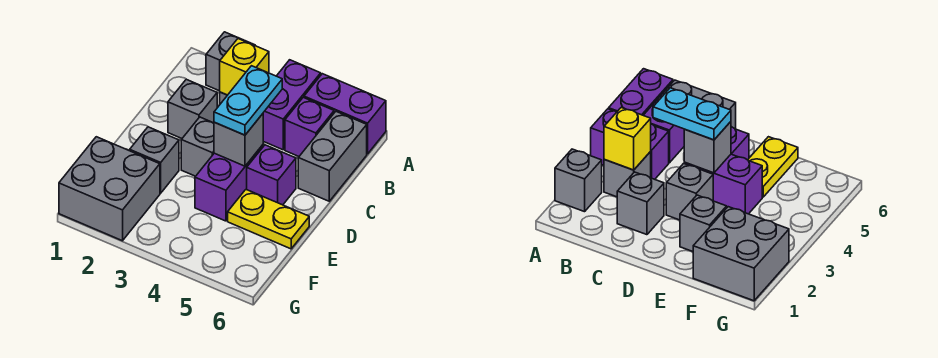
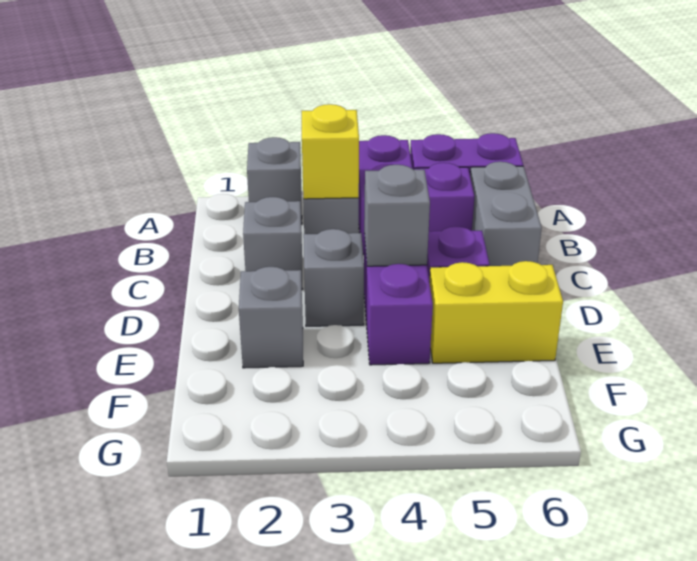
cyan plate C4:D4 level 3 -> none
yellow plate E5:E6 level 1 -> yellow brick E5:E6 level 1
grey brick F1:G2 level 1 -> none

